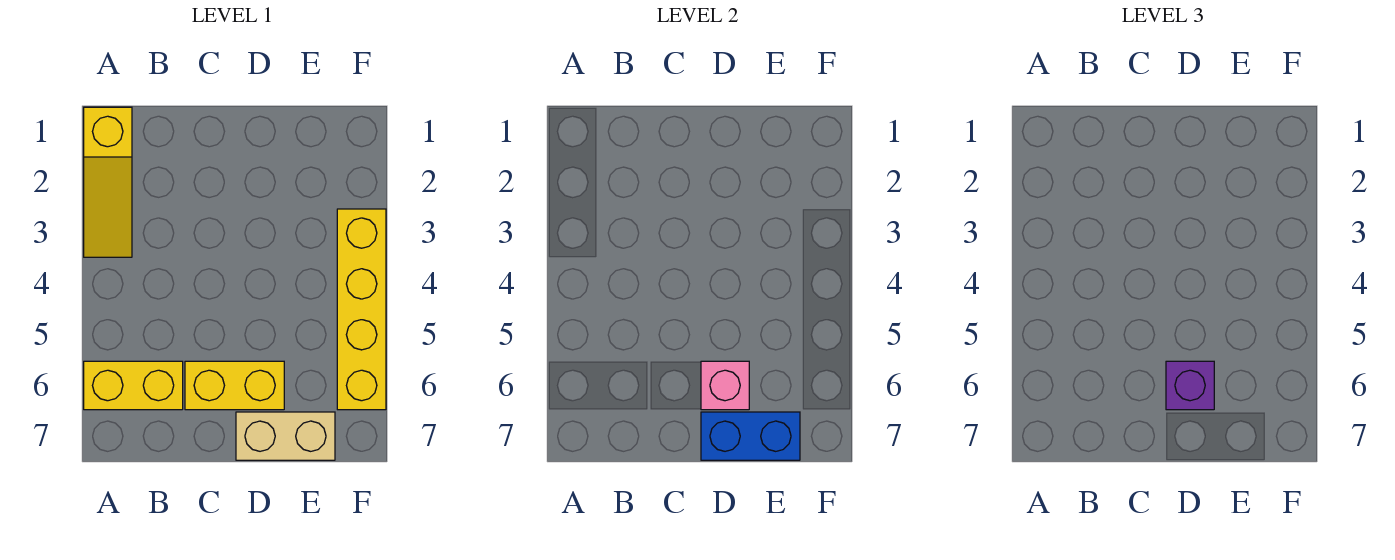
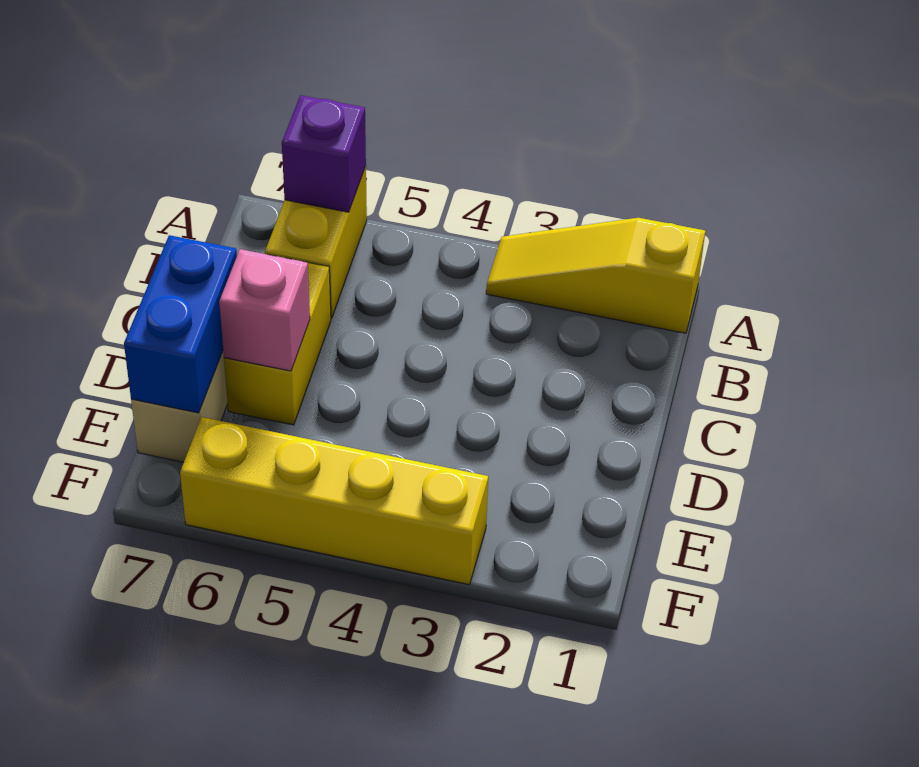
purple brick D6 level 3 -> purple brick A6 level 2

